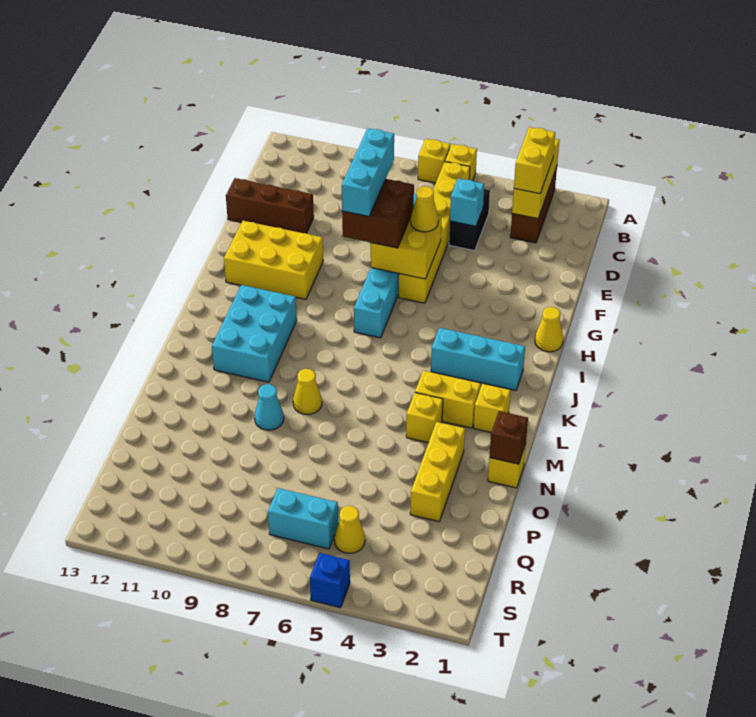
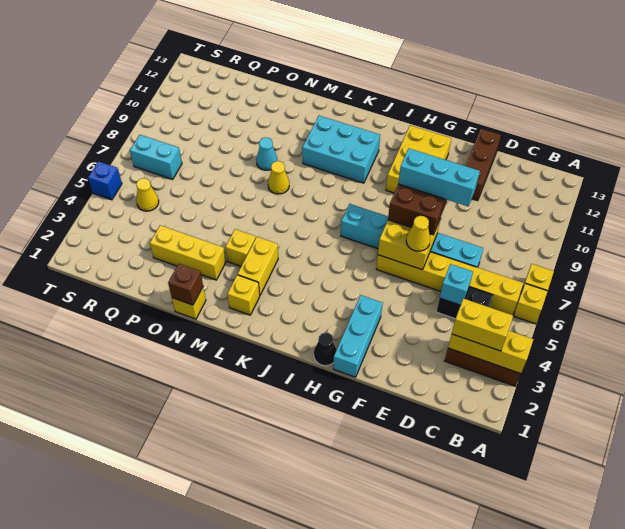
yellow cone H1 level 1 -> black cone H1 level 1
cyan brick J2:J4 level 1 -> cyan brick G1:G3 level 1
cyan brick R6:R7 level 1 -> cyan brick R7:S7 level 1

